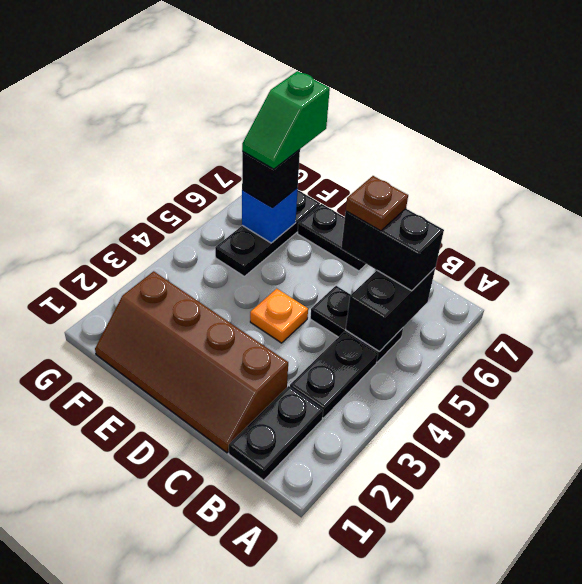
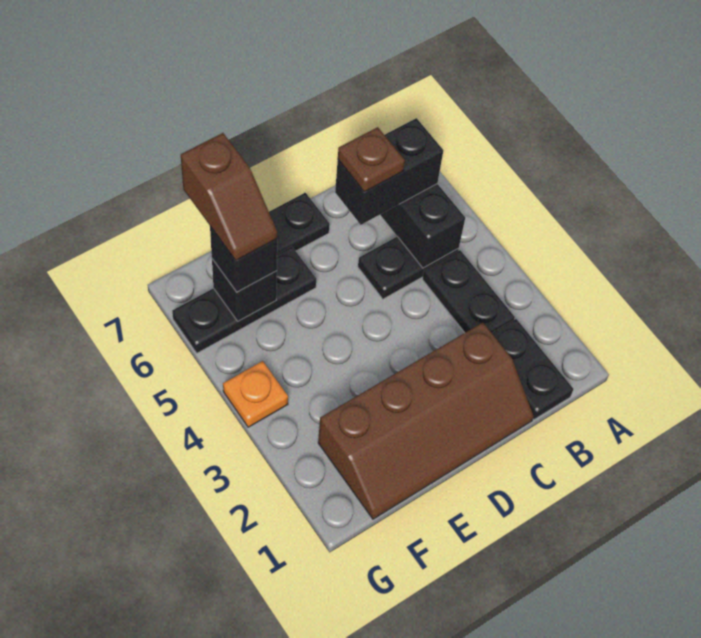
orange plate D4 level 1 -> orange plate G4 level 1
black plate F5:F7 level 1 -> black plate E6:G6 level 1
blue brick F6 level 2 -> black brick F6 level 2
green slope F6:F7 level 4 top 7 -> brown slope F6:F7 level 4 top 7

